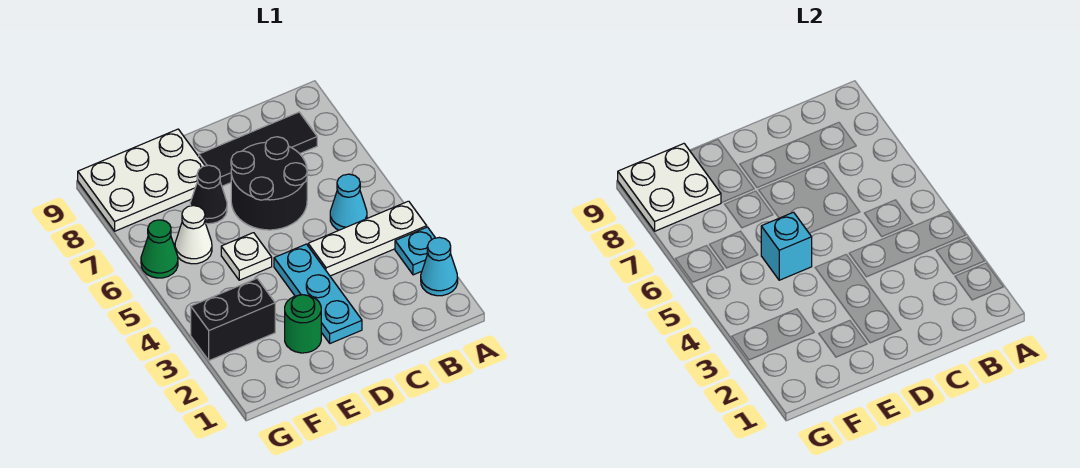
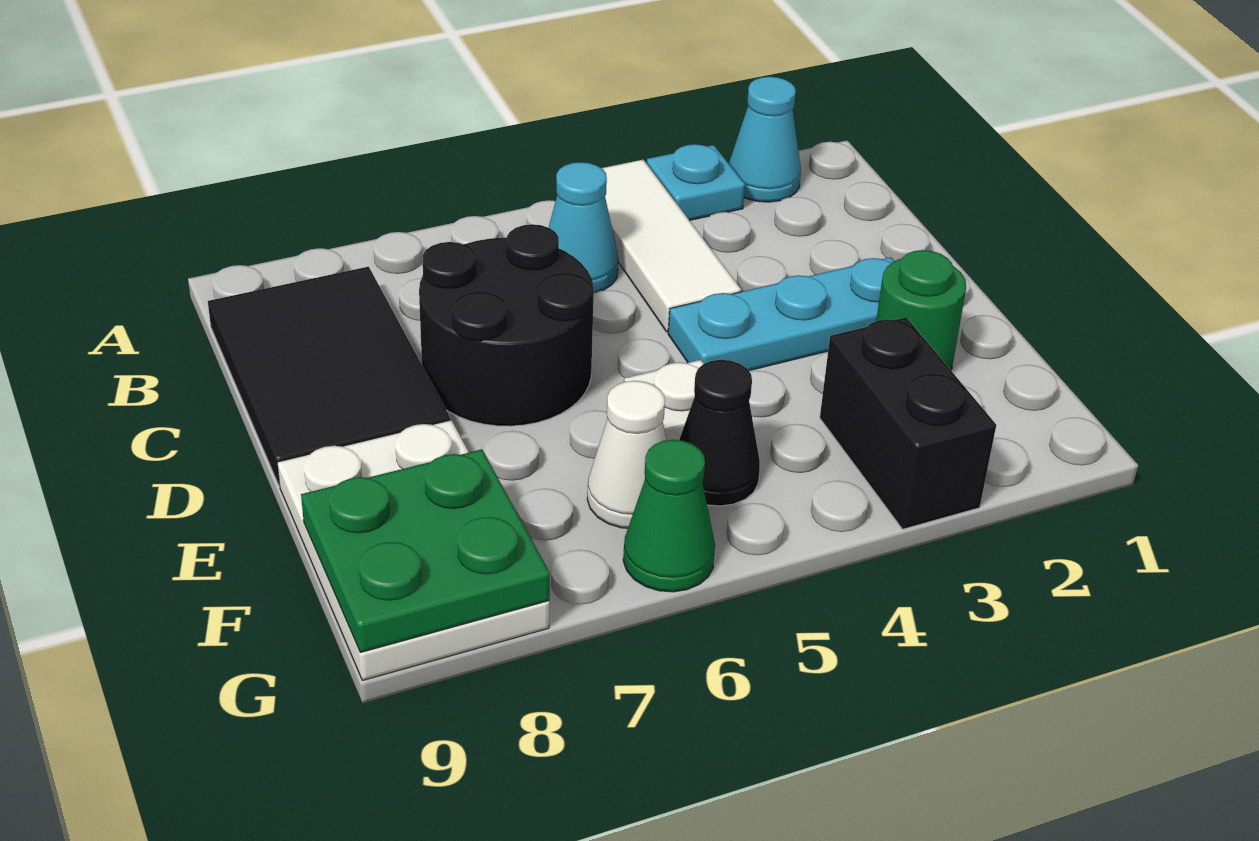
white plate A4:C4 level 1 -> white tile A4:C4 level 1
black tile B8:D8 level 1 -> black tile B8:D9 level 1
cyan brick E5 level 2 -> none
black cone E7 level 1 -> black cone F5 level 1
white plate F8:G9 level 2 -> green plate F8:G9 level 2

